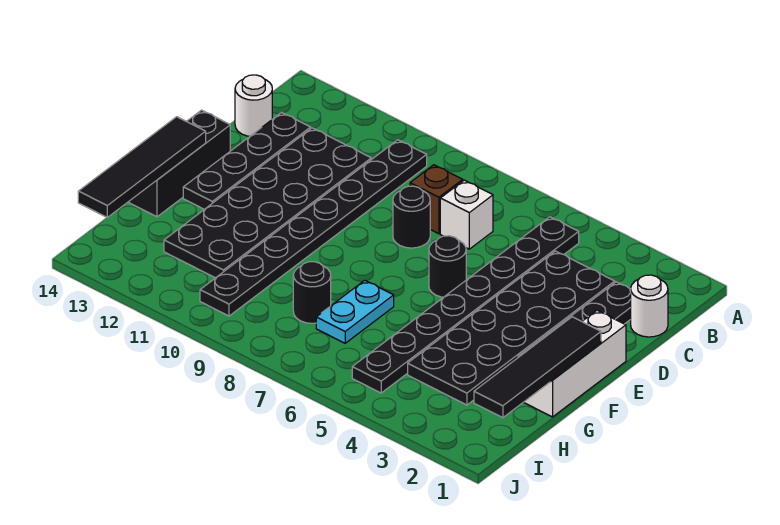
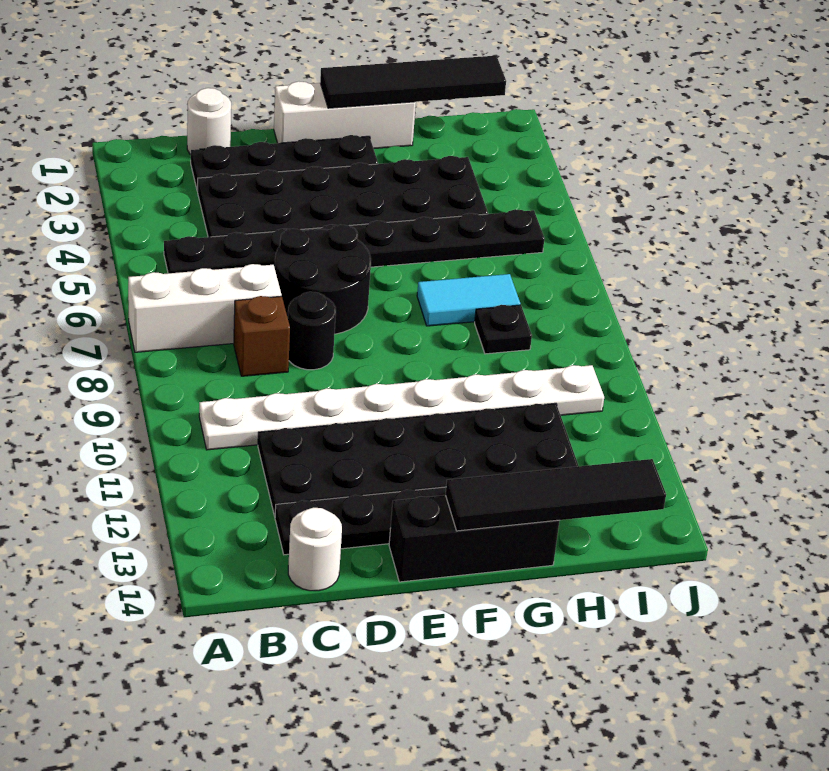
black plate B10:I10 level 1 -> white plate B10:I10 level 1
white brick C7 level 1 -> white brick A7:C7 level 1
black round brick E6 level 1 -> black round brick D6:E7 level 1
cyan plate G7:H7 level 1 -> cyan tile G7:H7 level 1
black round brick H8 level 1 -> black plate H8 level 1

